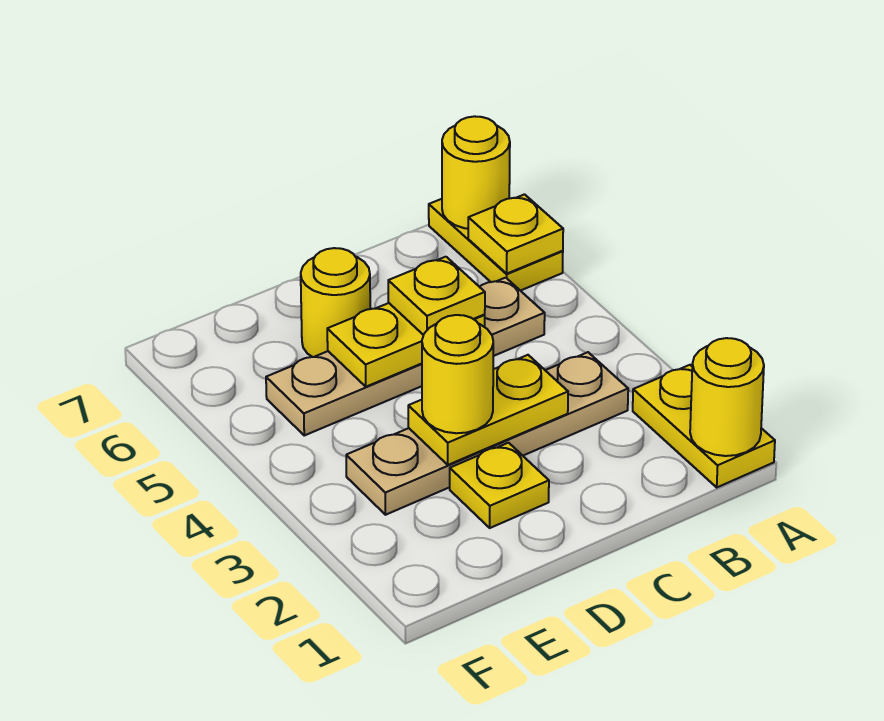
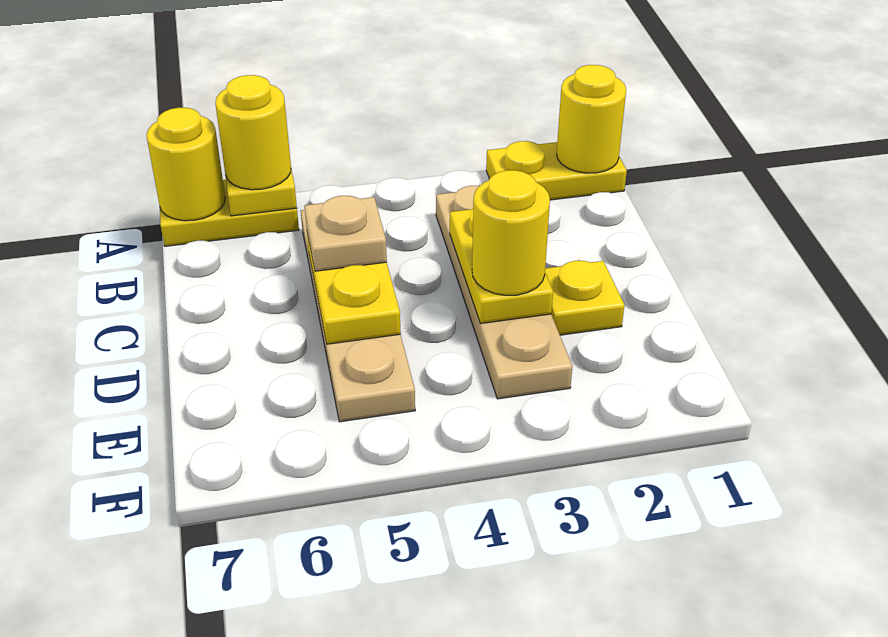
yellow plate C5 level 3 -> tan plate C5 level 3
yellow round brick D6 level 1 -> yellow round brick A6 level 3

